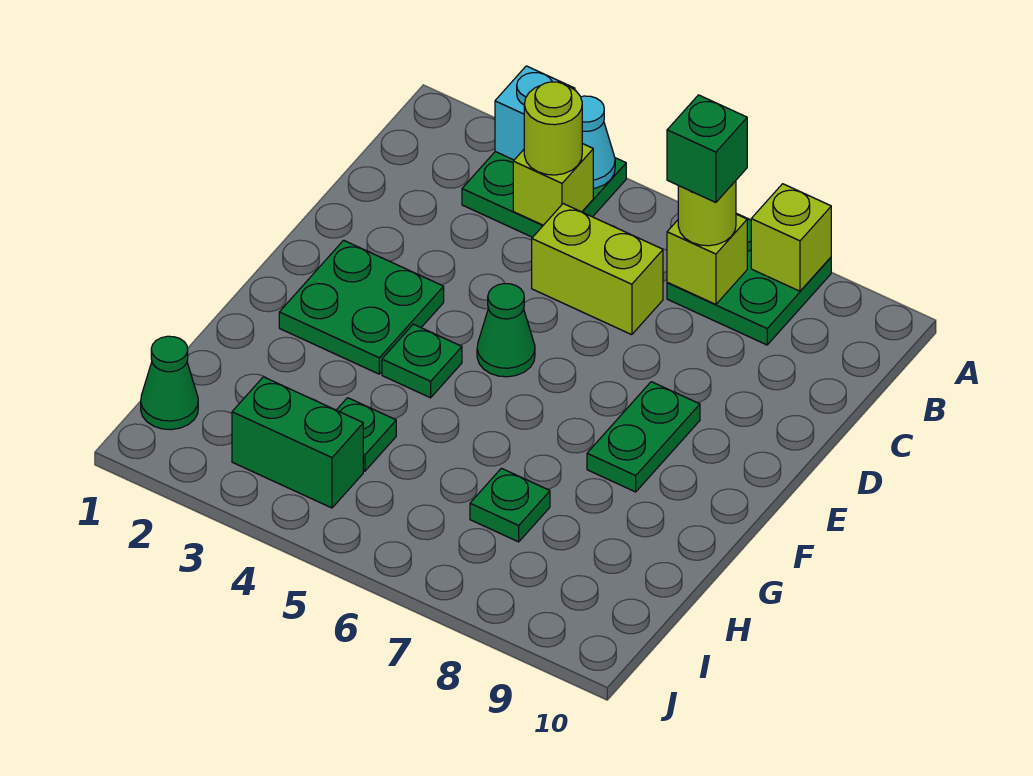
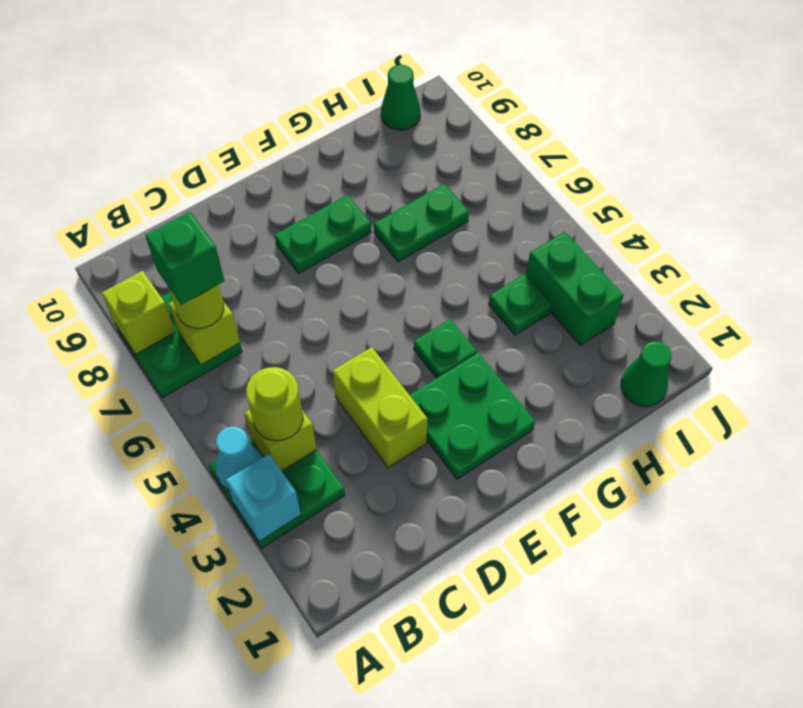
lime brick C5:C6 level 1 -> lime brick D3:D4 level 1
green cone E5 level 1 -> green cone I10 level 1
green plate H7 level 1 -> green plate G7:H7 level 1

